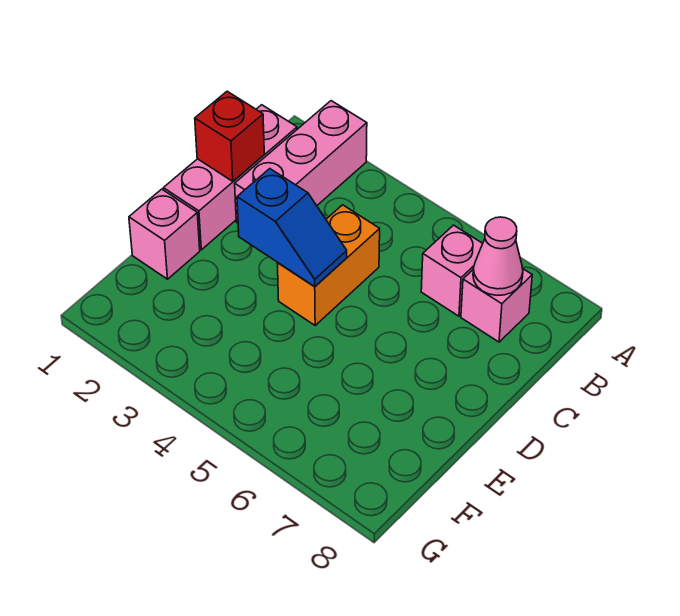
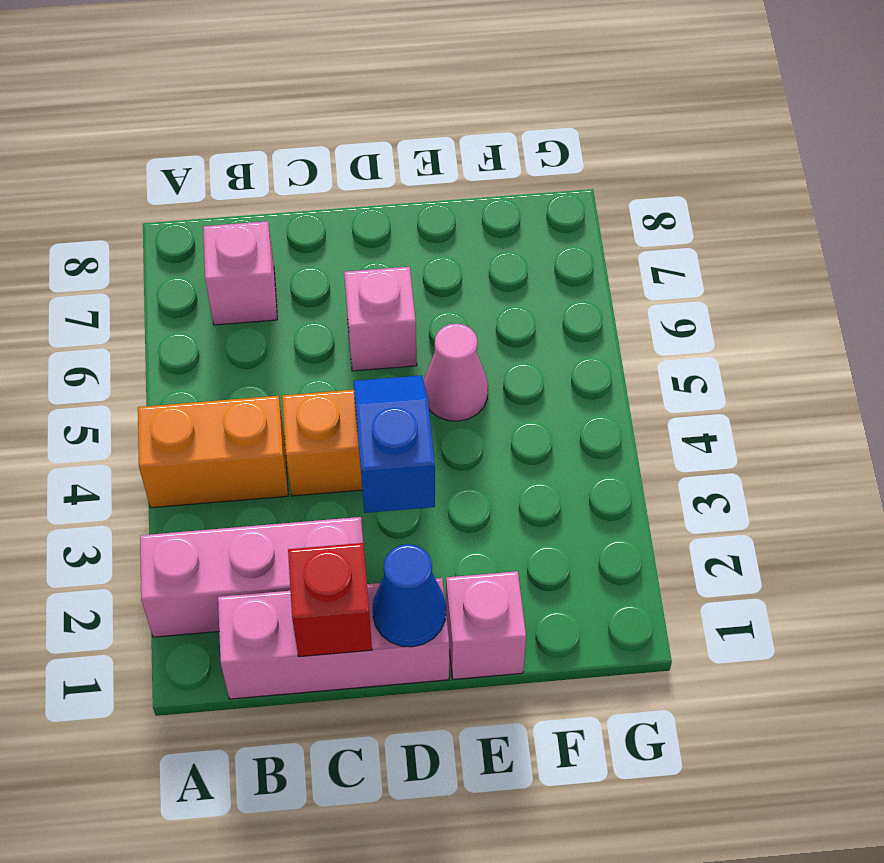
none -> orange brick A4:B4 level 1
pink brick B6 level 1 -> pink brick D6 level 1
pink cone B7 level 2 -> pink cone E5 level 1
none -> blue cone D1 level 2

